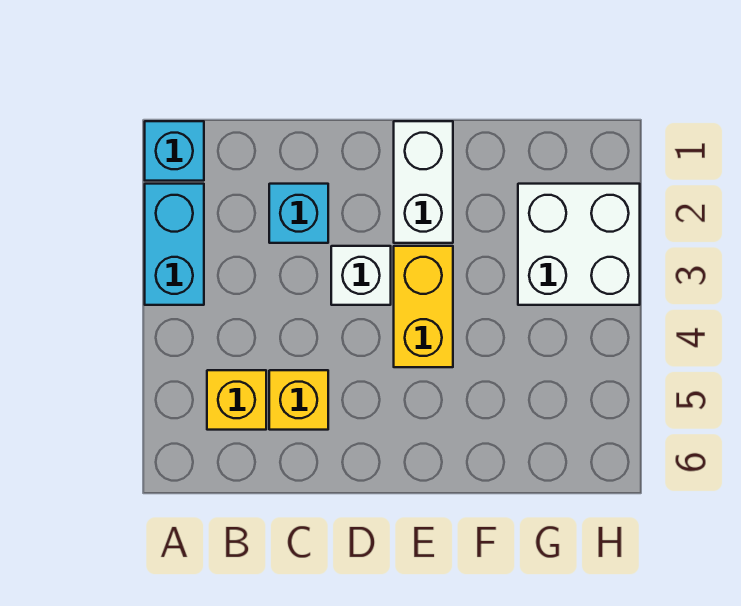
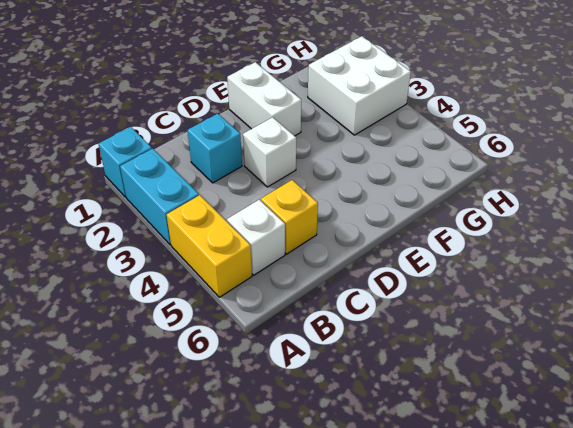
yellow brick B5 level 1 -> white brick B5 level 1
yellow brick E3:E4 level 1 -> yellow brick A4:A5 level 1

